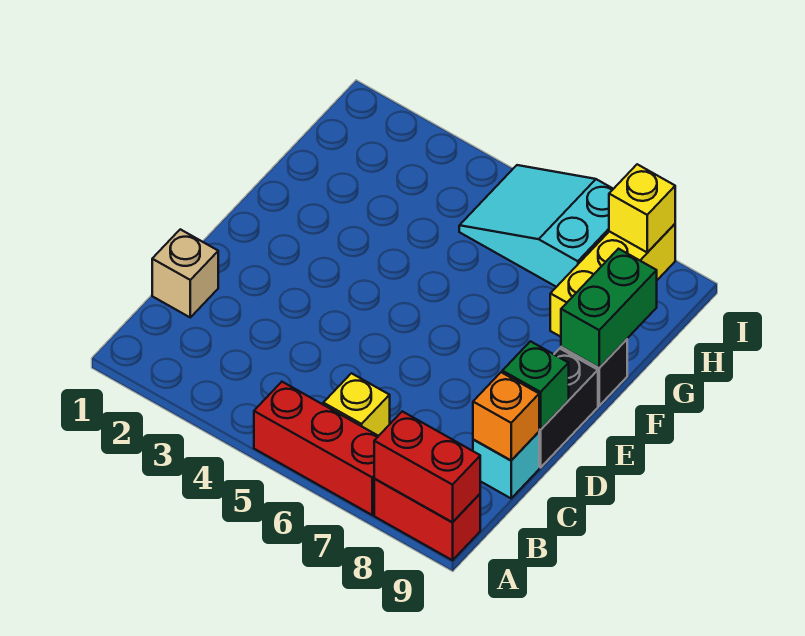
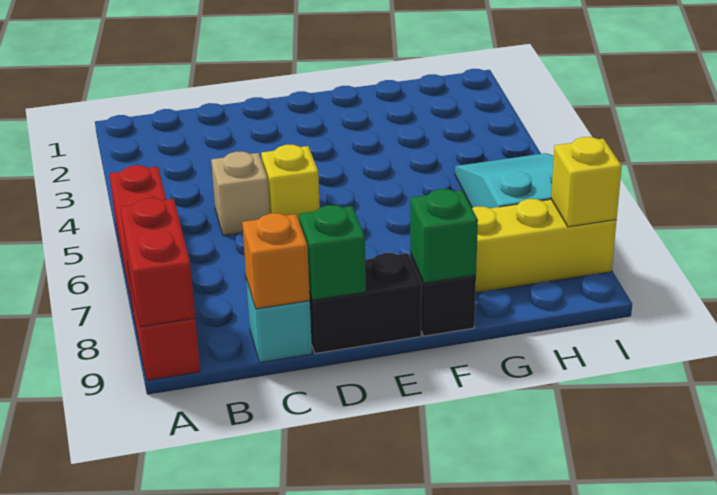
yellow brick B6 level 1 -> yellow brick D5 level 1
tan brick C1 level 1 -> tan brick C5 level 1
green brick F9:G9 level 2 -> green brick F9 level 2

